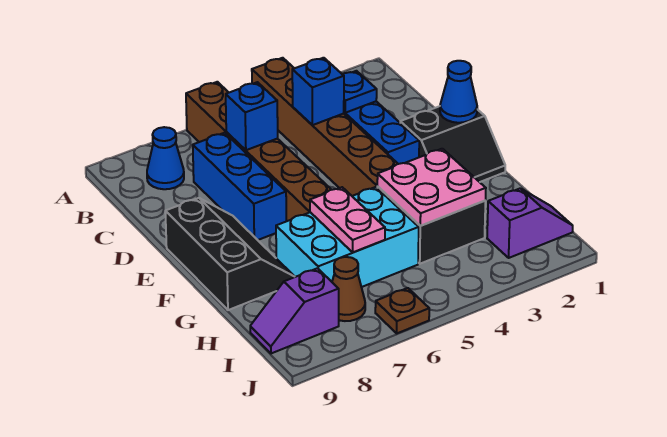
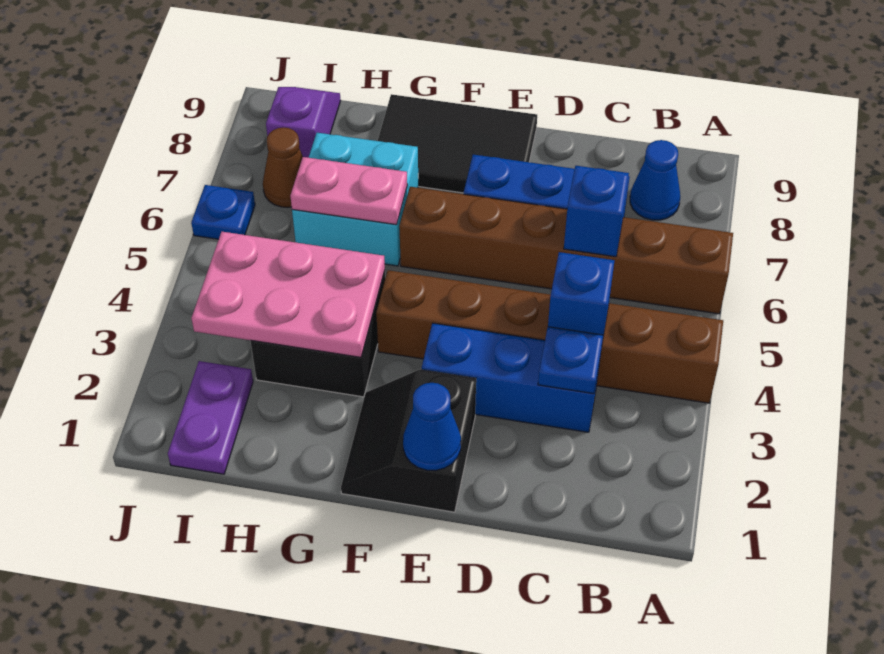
black slope E8:G9 level 1 top 9 -> black tile E8:G9 level 1
pink plate G3:H4 level 2 -> pink plate G3:I4 level 2
cyan brick G5:H7 level 1 -> cyan brick G6:H7 level 1
purple slope I1:I2 level 1 top 2 -> purple plate I1:I2 level 1
brown plate J6 level 1 -> blue plate J6 level 1

